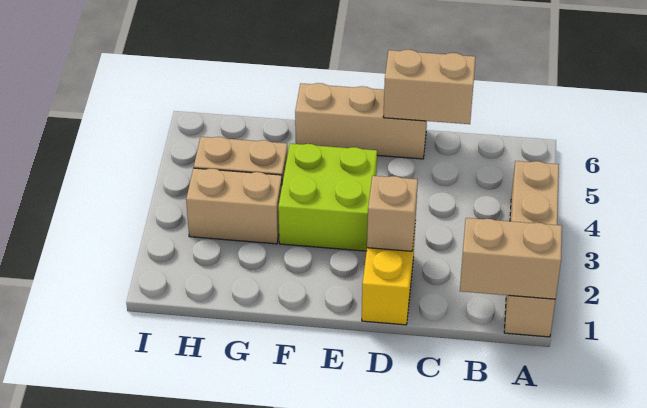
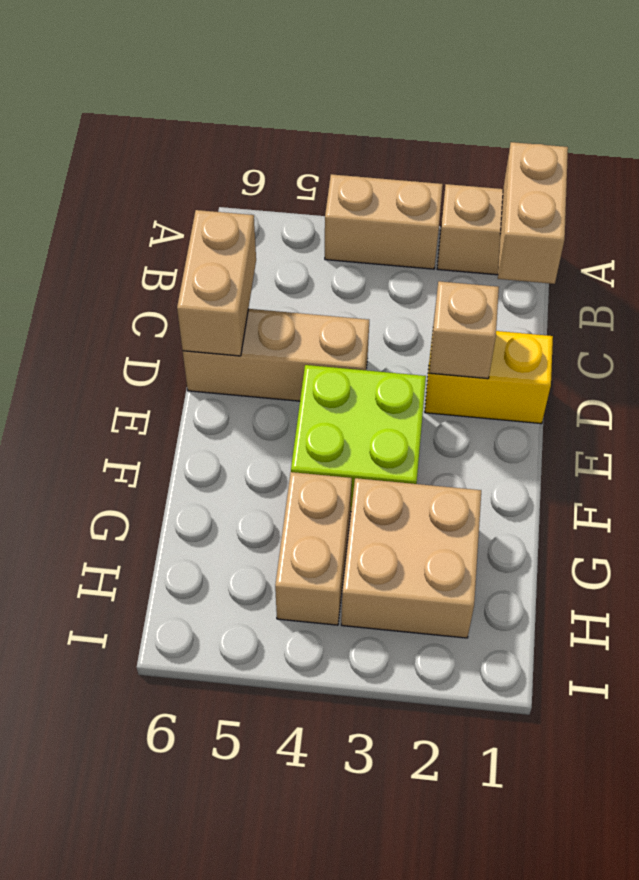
tan brick D6:F6 level 1 -> tan brick D4:D6 level 1
tan brick G3:H3 level 1 -> tan brick G2:H3 level 1

